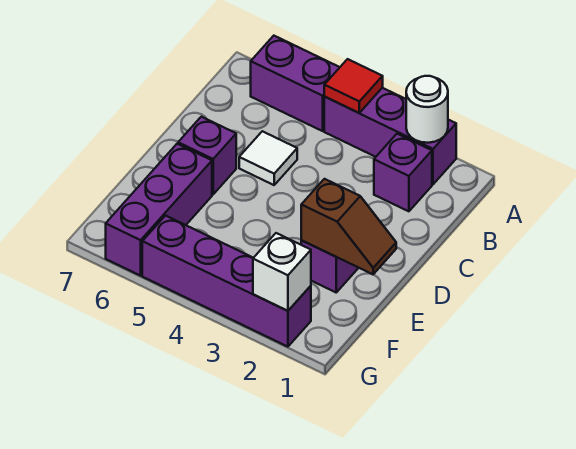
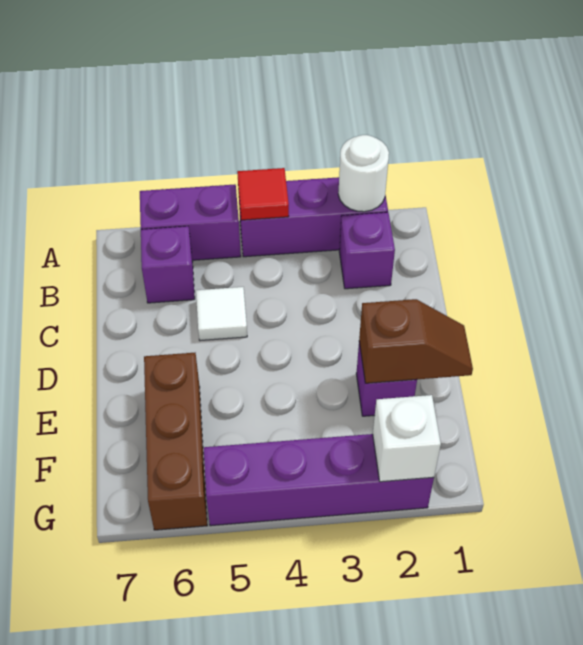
purple brick D6 level 1 -> purple brick B6 level 1
purple brick E6:G6 level 1 -> brown brick E6:G6 level 1

